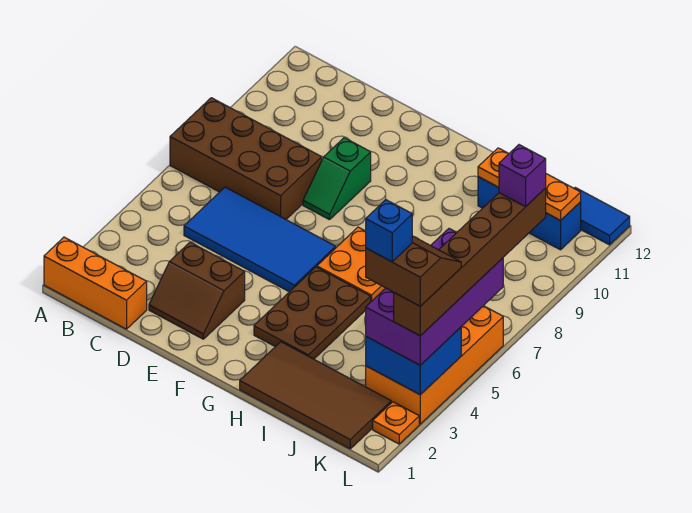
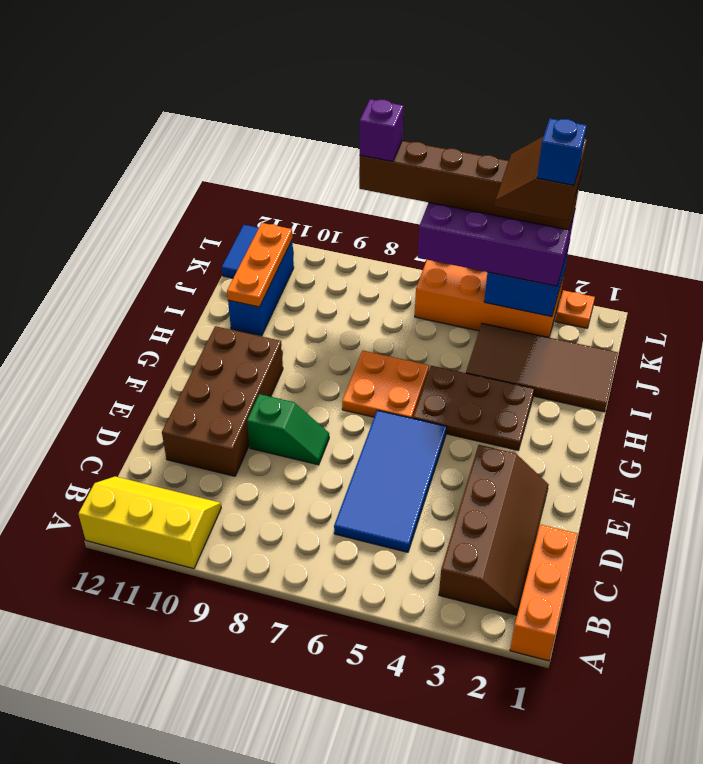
brown brick A7:D8 level 1 -> brown brick D10:G11 level 1
none -> yellow slope A10:B12 level 1 top A
brown slope D2:E3 level 1 top 3 -> brown slope B2:E3 level 1 top 3
brown tile H1:K2 level 1 -> brown tile I1:J4 level 1

